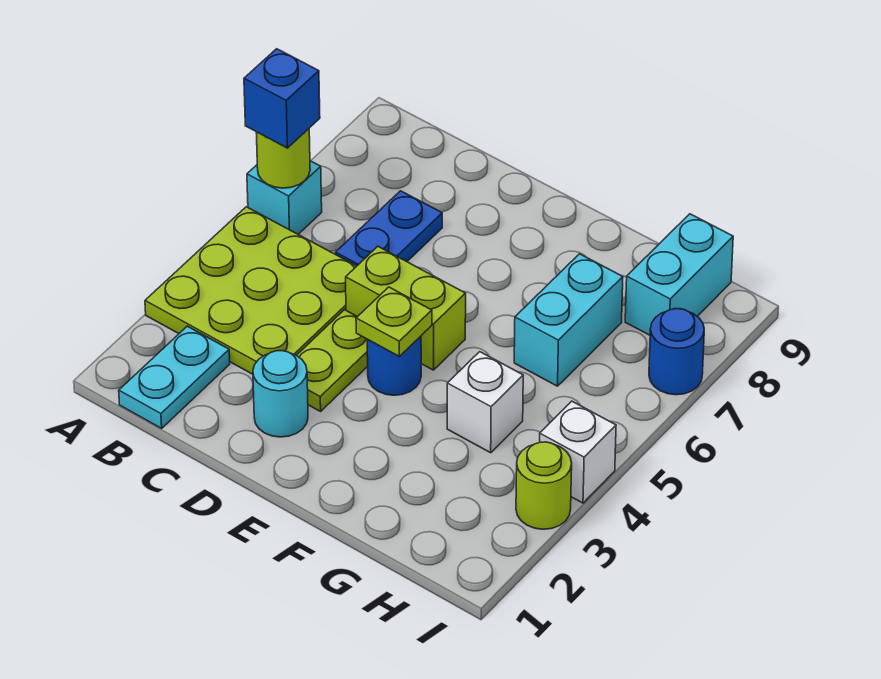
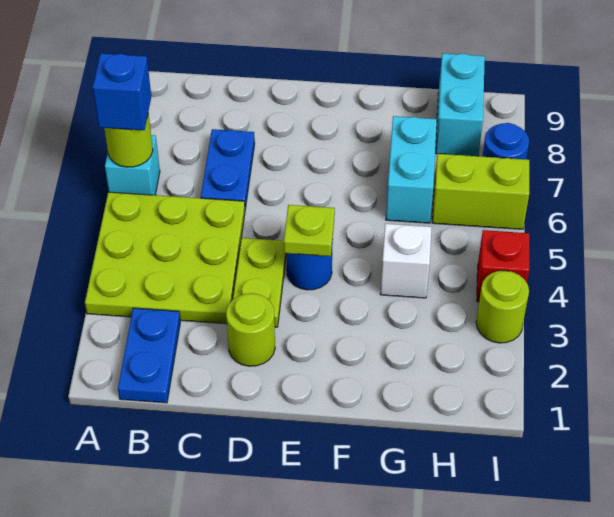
cyan plate B1:B2 level 1 -> blue plate B1:B2 level 1
cyan round brick D2 level 1 -> lime round brick D2 level 1
lime brick D5:E5 level 1 -> lime brick H6:I6 level 1
white brick I4 level 1 -> red brick I4 level 1

